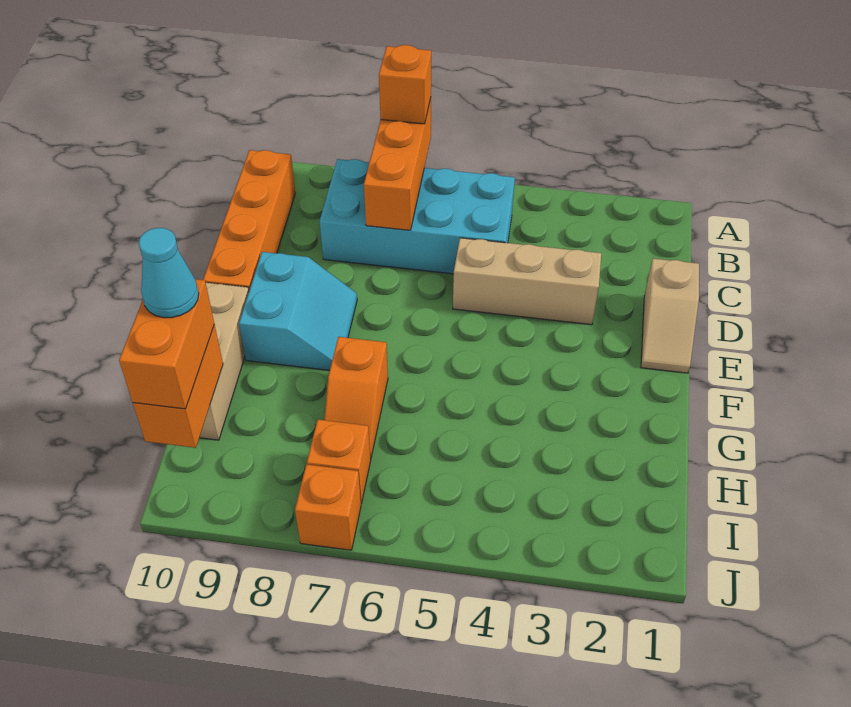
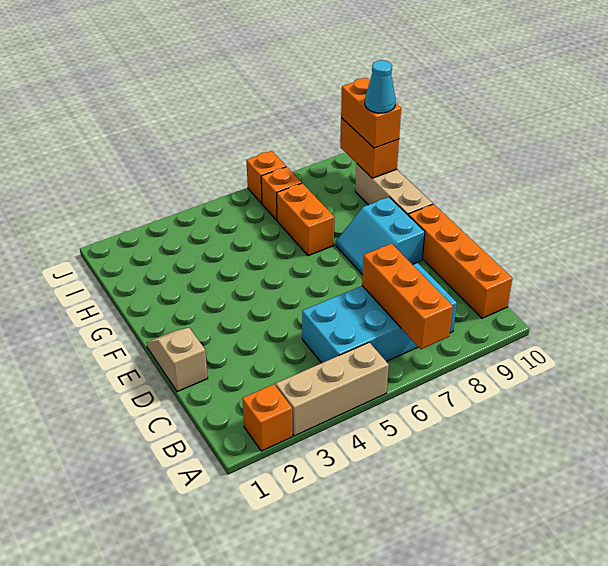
orange brick A7 level 3 -> orange brick A2 level 1
tan brick D3:D5 level 1 -> tan brick A3:A5 level 1
orange slope G7:H7 level 1 top G -> orange brick G7:H7 level 1

